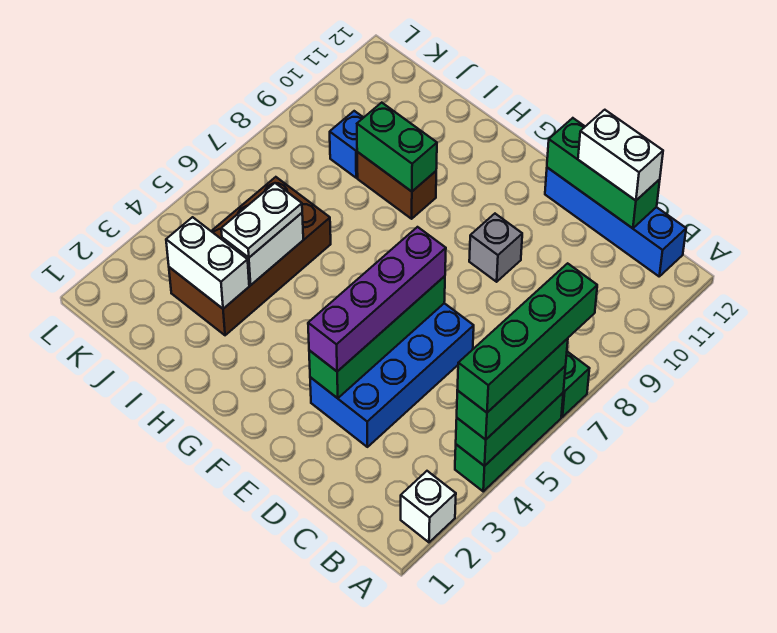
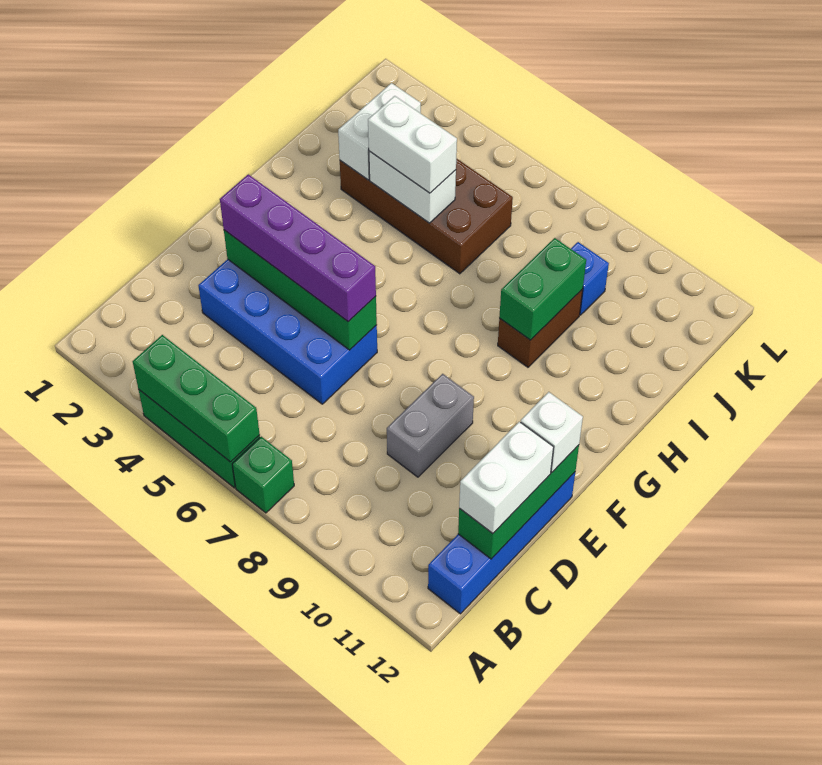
white brick A2 level 1 -> white brick E12 level 3
green brick A4:A6 level 3 -> none
green brick A4:A7 level 4 -> none
grey brick E9 level 1 -> grey brick D9:E9 level 1
white plate I4:I5 level 3 -> white brick I4:I5 level 3

